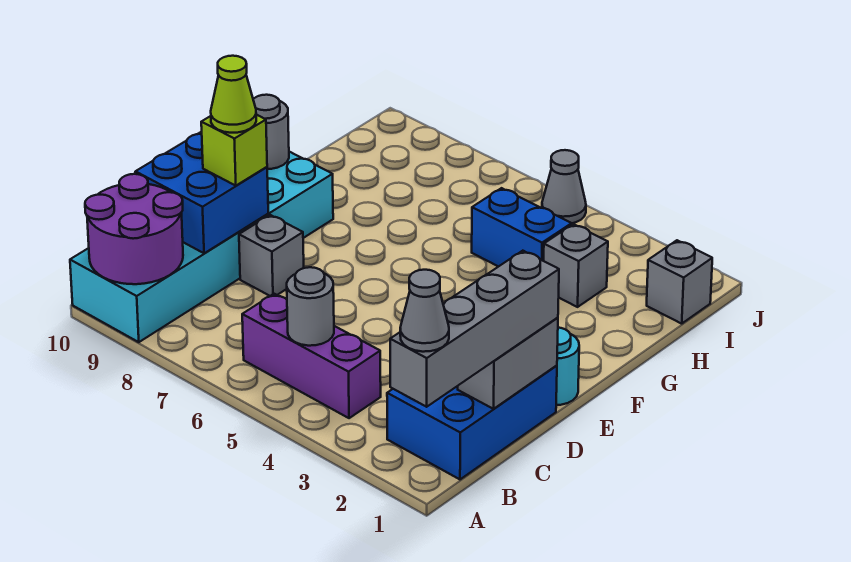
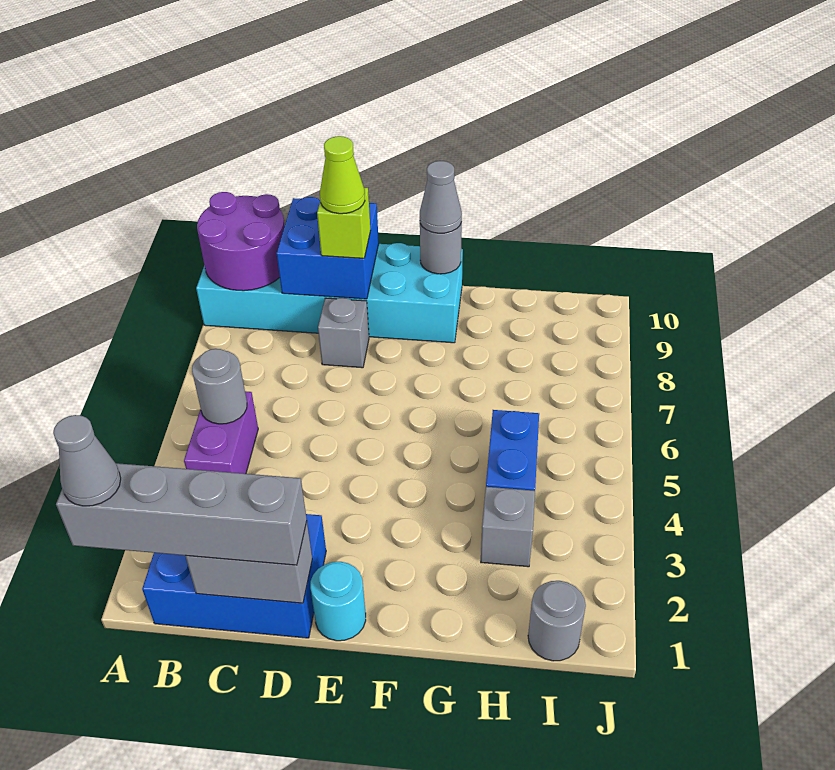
purple brick B4:B6 level 1 -> purple brick B4:B5 level 1
grey brick I1 level 1 -> grey round brick I1 level 1
grey cone J5 level 1 -> grey cone F10 level 3

